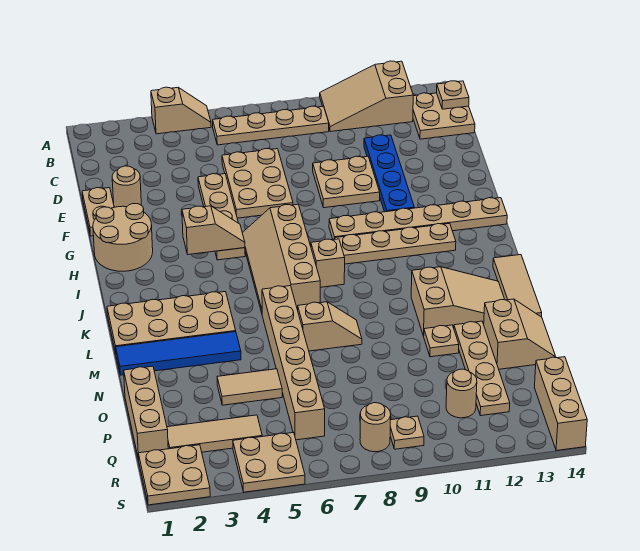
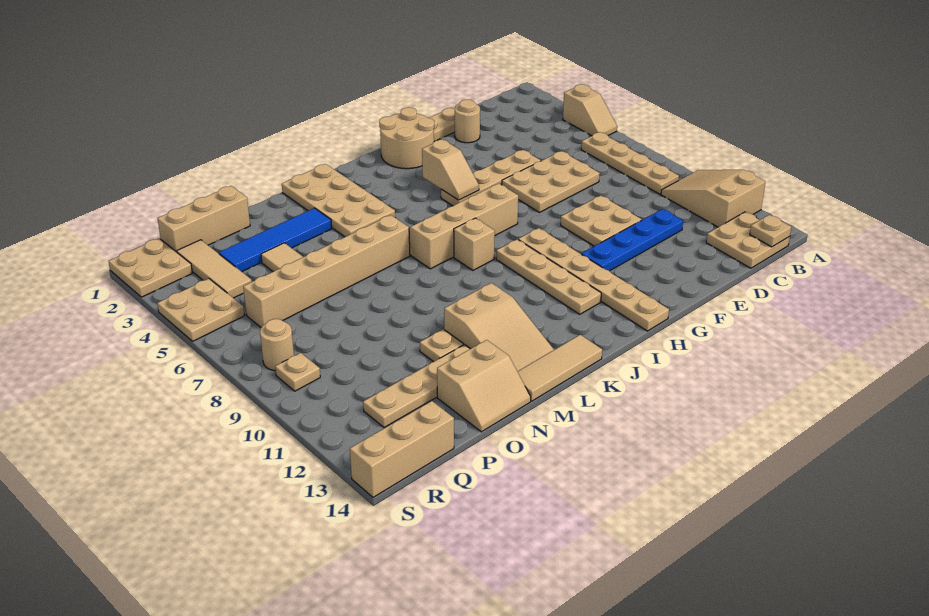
blue tile M1:M4 level 1 -> blue tile M3:P3 level 1
tan slope M7:M8 level 1 top 7 -> none
tan round brick Q11 level 1 -> none

